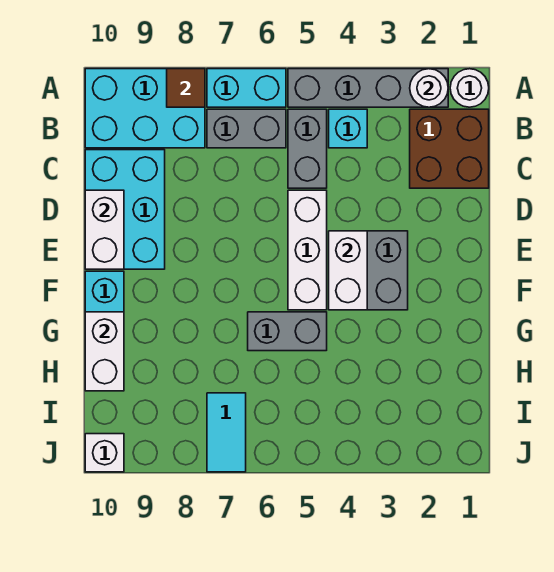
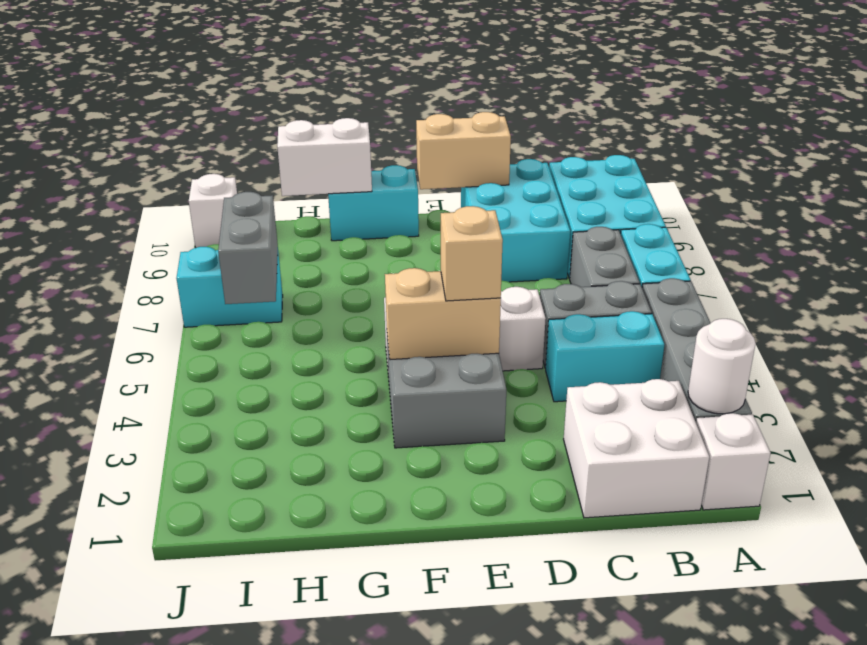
white round brick A1 level 1 -> white brick A1 level 1
brown tile A8 level 2 -> none
brown brick B1:C2 level 1 -> white brick B1:C2 level 1
cyan brick B4 level 1 -> cyan brick B4:C4 level 1
cyan brick C9:E10 level 1 -> cyan brick C8:D10 level 1
white brick D10:E10 level 2 -> tan brick D10:E10 level 2
white brick E4:F4 level 2 -> tan brick E4:F4 level 2
none -> tan brick E4 level 3
grey brick G5:G6 level 1 -> grey brick I6:I7 level 2
cyan tile I7:J7 level 1 -> cyan brick I7:J7 level 1

